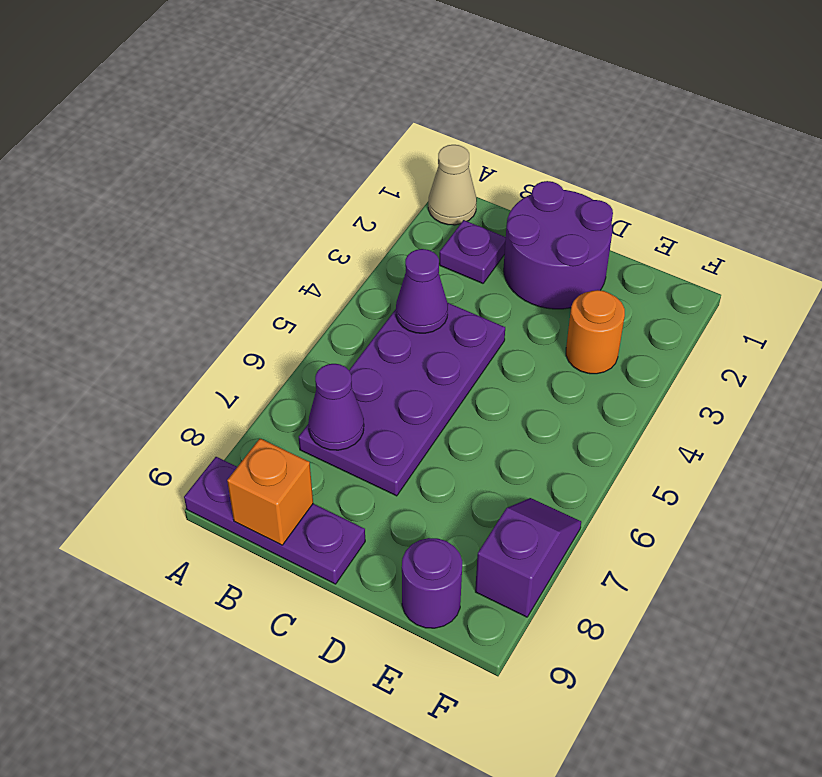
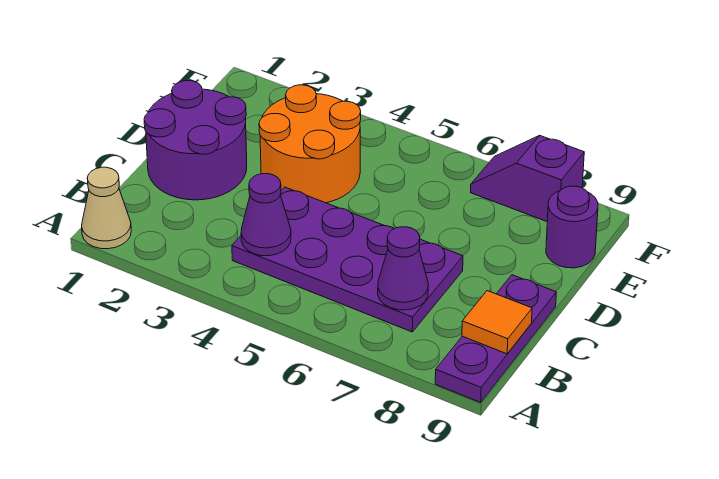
purple plate B2 level 1 -> none
orange brick B9 level 2 -> orange tile B9 level 2
orange round brick E3 level 1 -> orange round brick D3:E4 level 1

